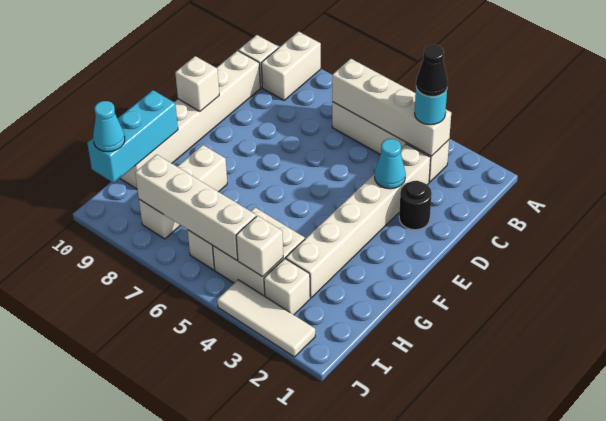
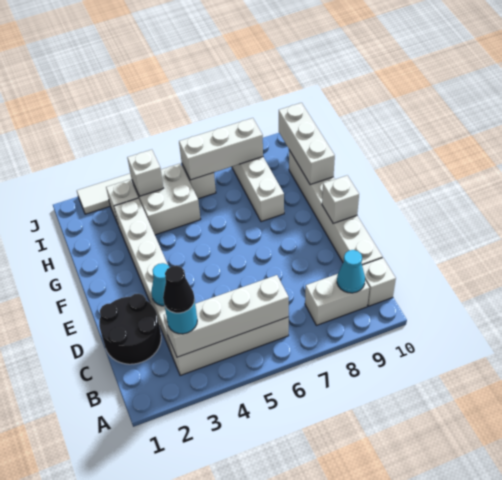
white brick A9:B9 level 1 -> white brick B8:B9 level 1
black round brick D2 level 1 -> black round brick C1:D2 level 1
cyan brick G10:I10 level 2 -> white brick G10:I10 level 2
white brick I5:I8 level 2 -> white brick I6:I8 level 2
cyan cone I10 level 3 -> cyan cone B9 level 2

